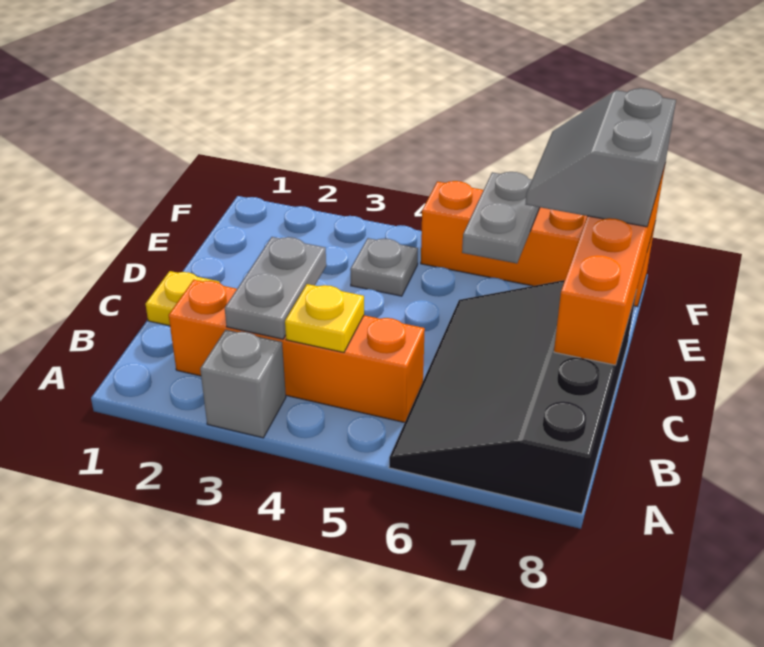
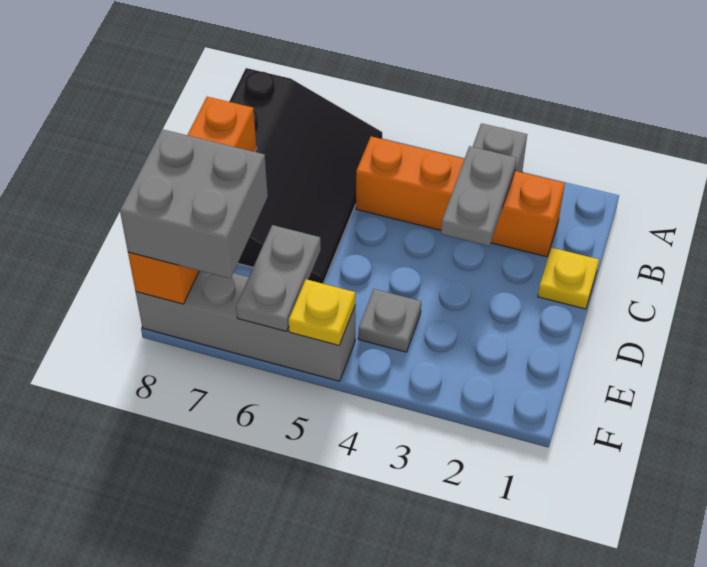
yellow plate B4 level 2 -> yellow plate F5 level 2
grey slope E7:F8 level 3 top 8 -> grey brick E7:F8 level 3
orange brick F5:F8 level 1 -> grey brick F5:F8 level 1

